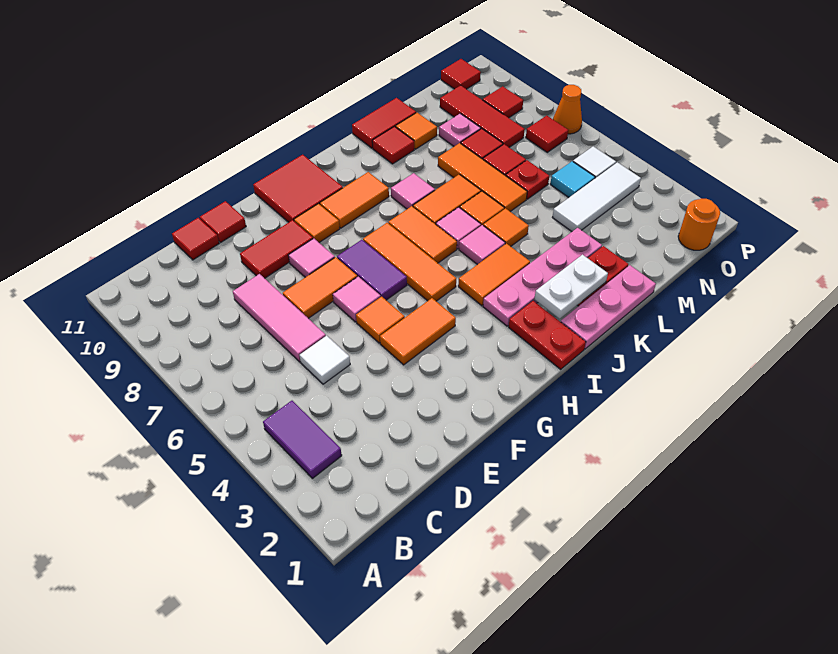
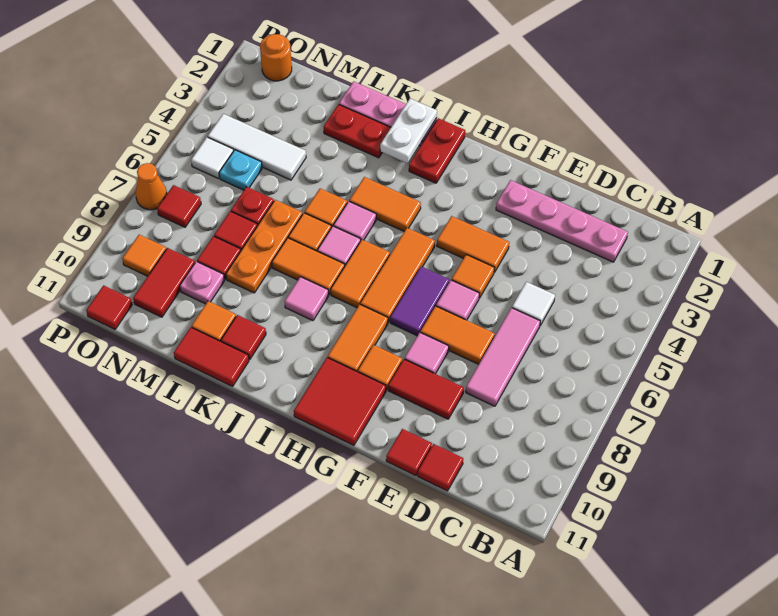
purple tile B3:B4 level 1 -> none
orange tile H9:I9 level 1 -> orange tile H8:H9 level 1
pink plate I3:L3 level 1 -> pink plate C2:F2 level 1
white plate J2:K2 level 2 -> white plate J1:J2 level 2
orange tile L6:L8 level 1 -> orange plate L6:L8 level 1
cyan tile N5 level 1 -> cyan plate N5 level 1
red tile N8:N10 level 1 -> red tile N9:N10 level 1
red tile O9 level 1 -> orange tile O9 level 1

